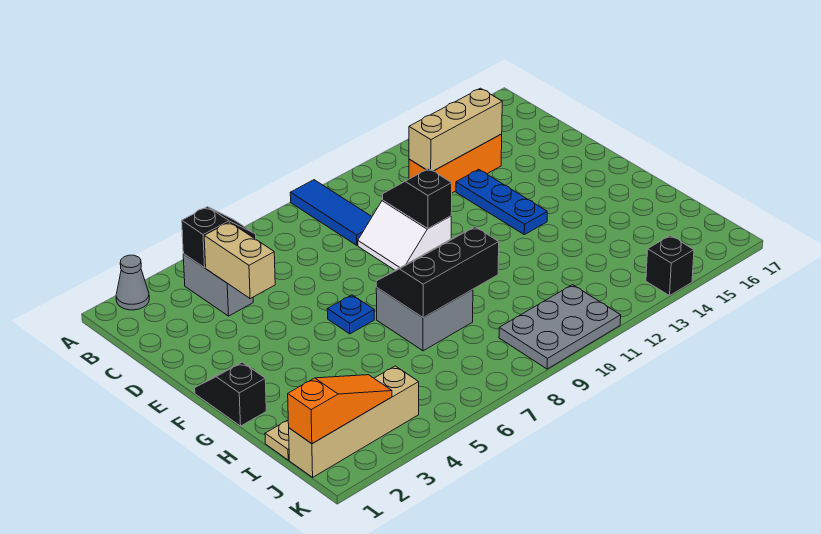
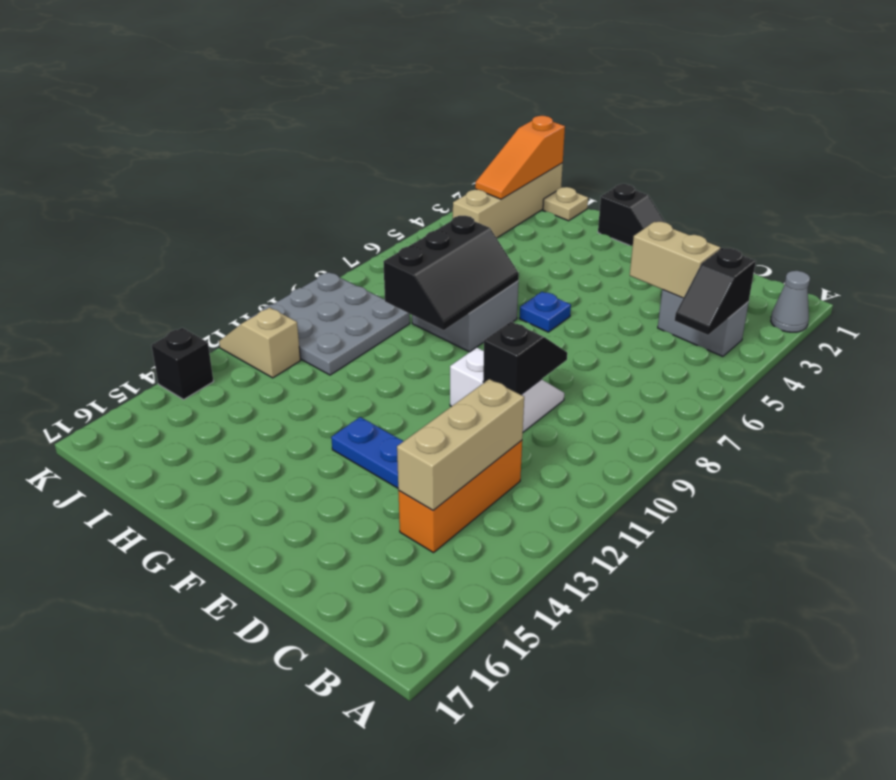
blue tile A9:C9 level 1 -> none
black slope D10:E10 level 2 top E -> black slope D9:D10 level 2 top 10
grey plate J9:K11 level 1 -> grey plate I9:K11 level 1
none -> tan slope J12:K12 level 1 top J

